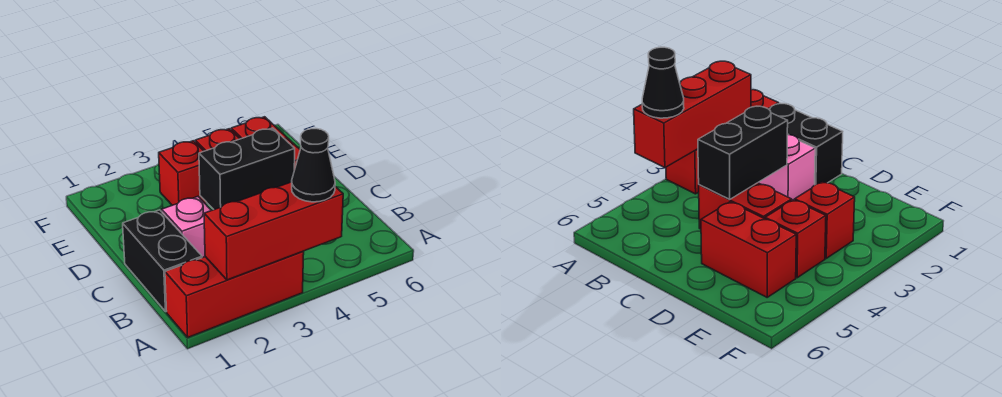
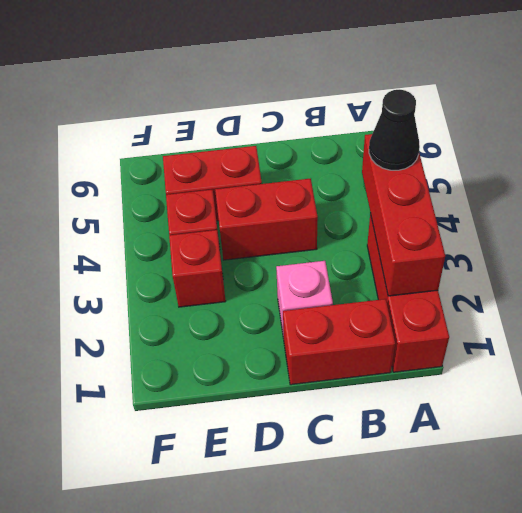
black brick B1:C1 level 1 -> red brick B1:C1 level 1
black brick C3:C4 level 2 -> none

